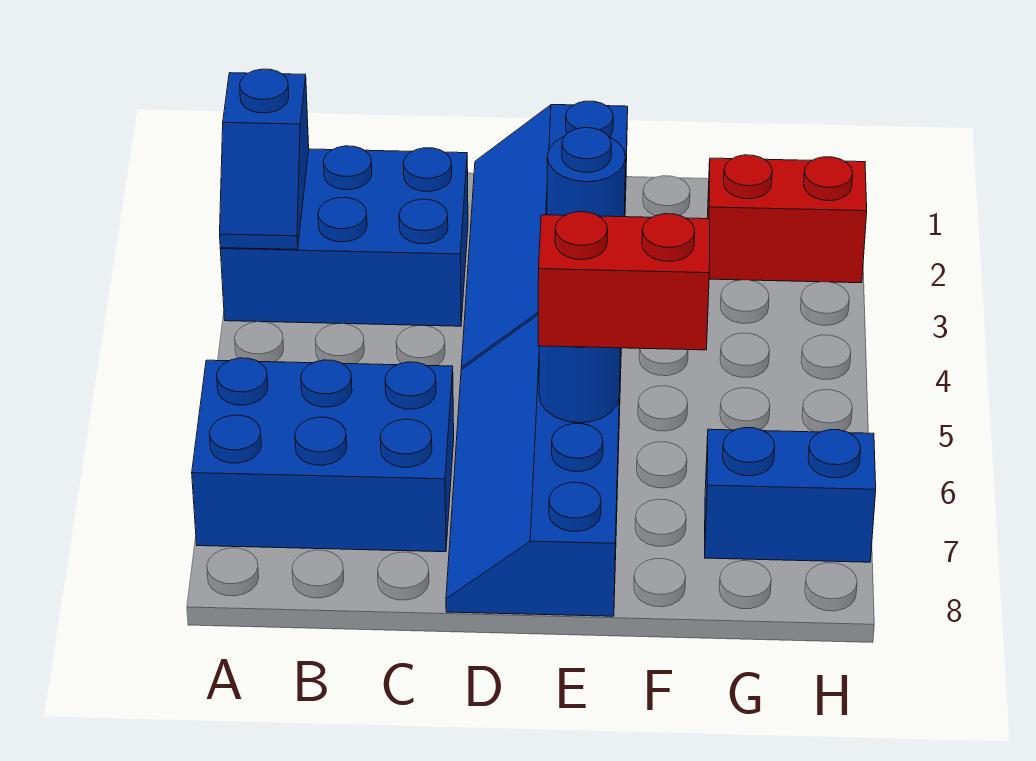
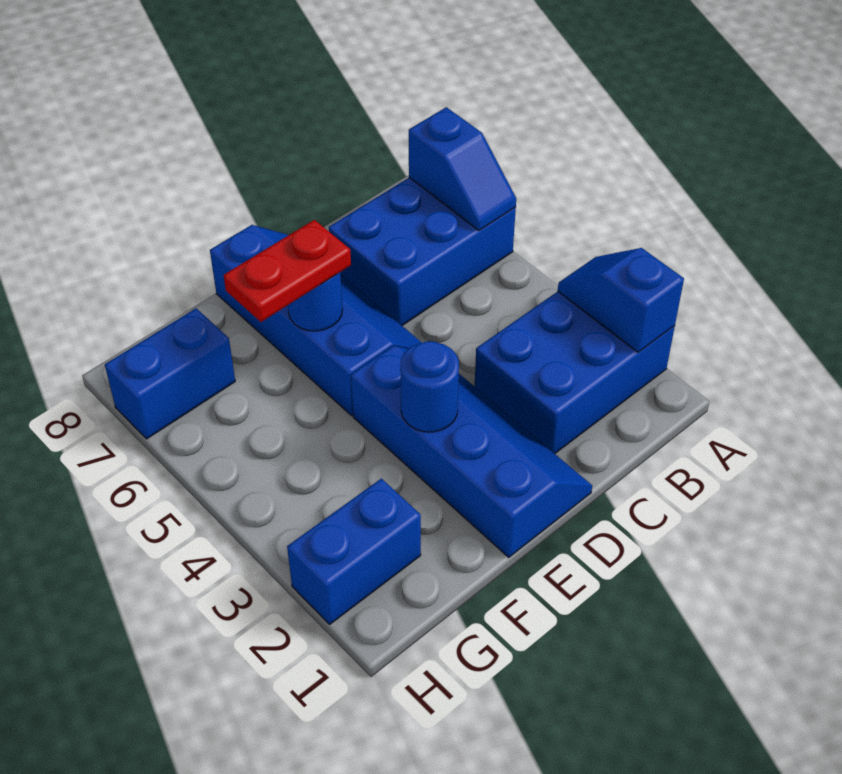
none -> blue slope A6:A7 level 2 top 7
red brick E6:F6 level 3 -> red plate E6:F6 level 3
red brick G2:H2 level 1 -> blue brick G2:H2 level 1

